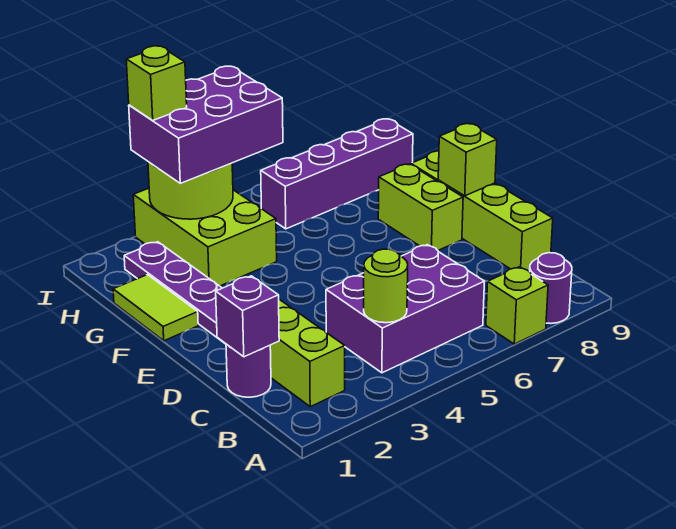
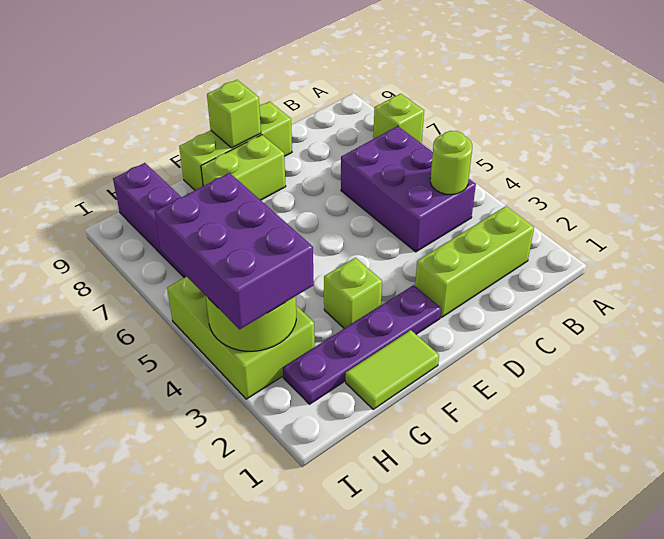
purple round brick A8 level 1 -> none
purple round brick C1 level 1 -> none
purple brick C1 level 2 -> none
lime brick C9:F9 level 1 -> lime brick D9:F9 level 1
lime brick G3:I4 level 1 -> lime brick H3:I5 level 1
lime brick I3 level 4 -> lime brick F3 level 1

